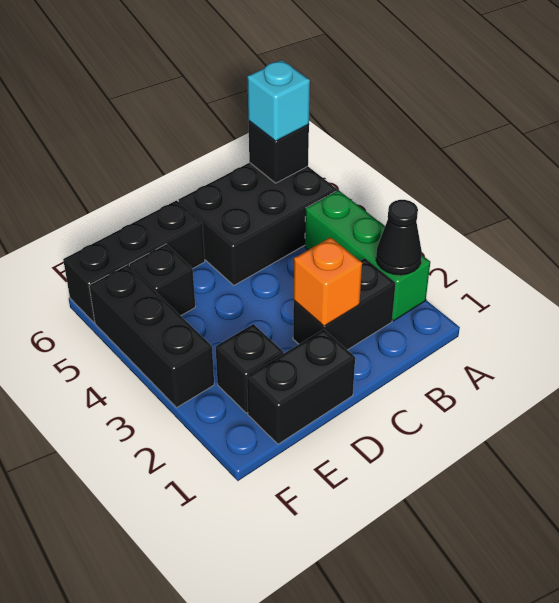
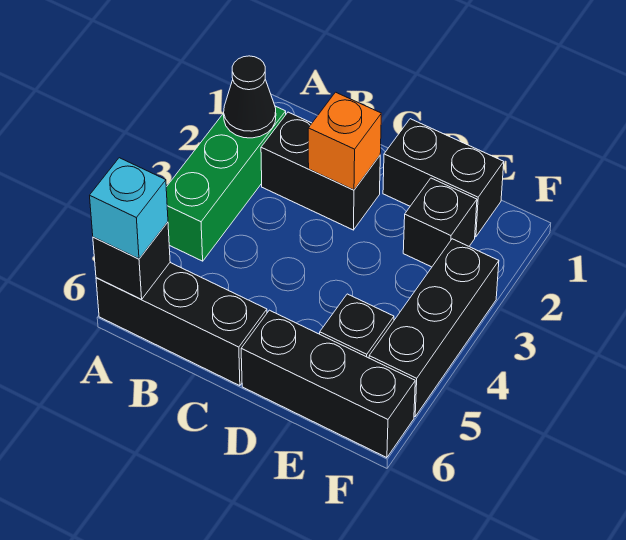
black brick A5:C6 level 1 -> black brick A6:C6 level 1

